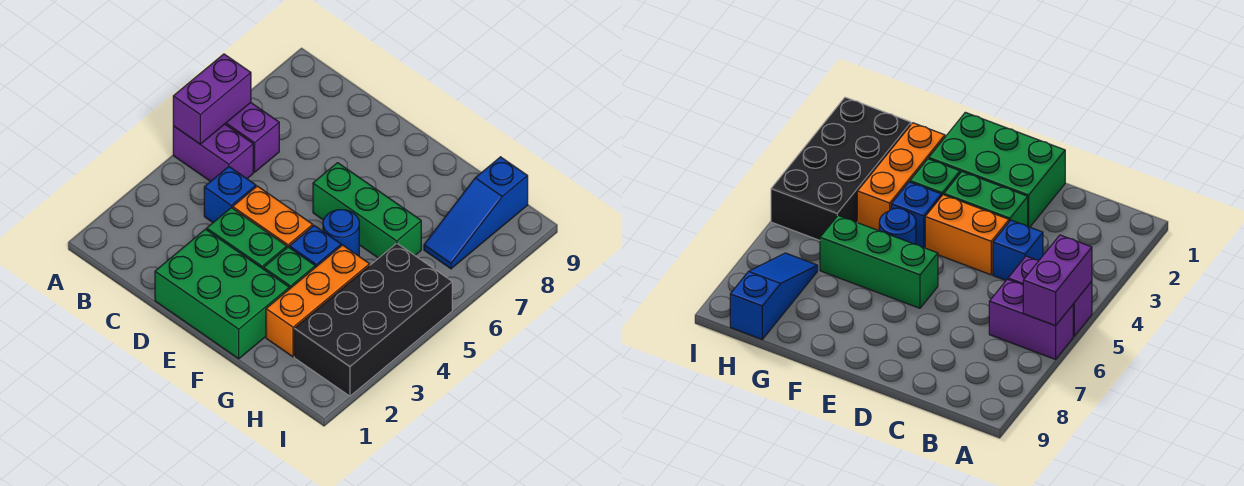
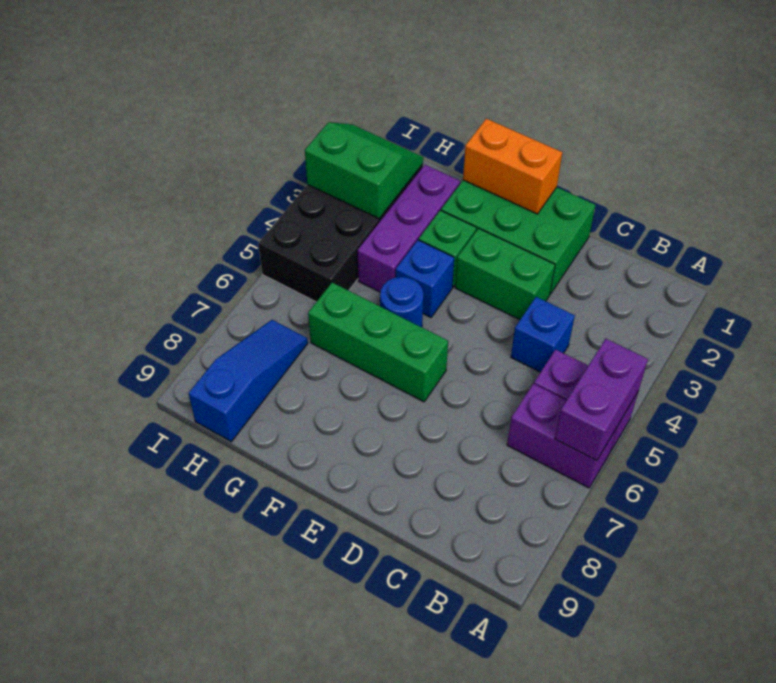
orange brick D4:E4 level 1 -> orange brick E1:F1 level 2
orange brick G2:G4 level 1 -> purple brick G2:G4 level 1
none -> green slope H2:I3 level 2 top 3

